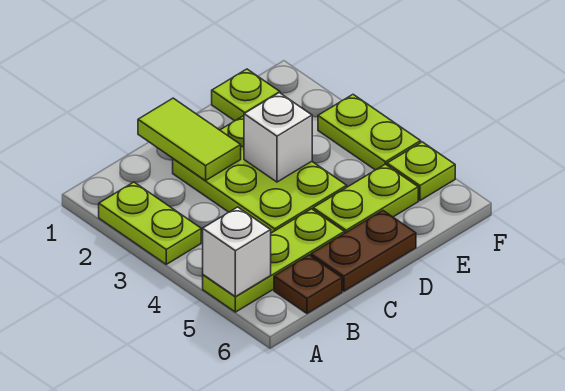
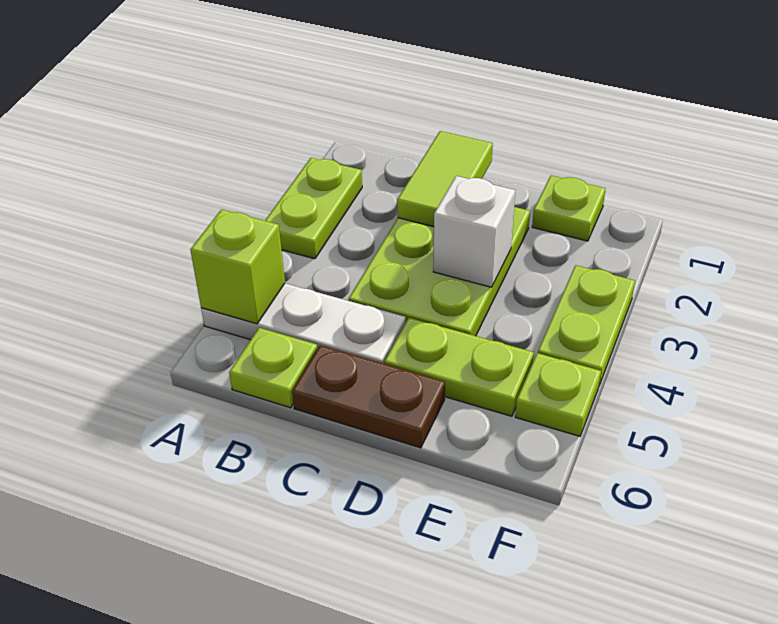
lime plate A5:C5 level 1 -> white plate A5:C5 level 1
white brick A5 level 2 -> lime brick A5 level 2
brown plate B6 level 1 -> lime plate B6 level 1

